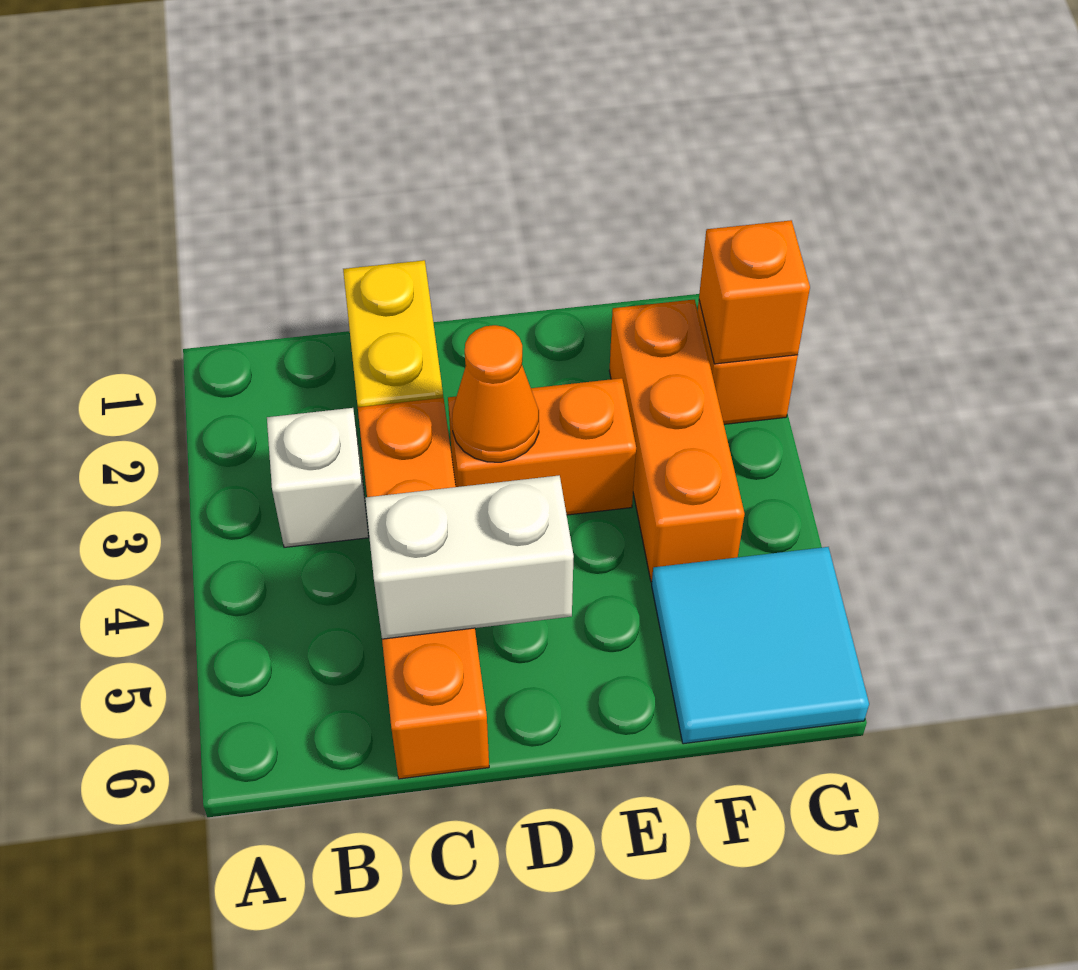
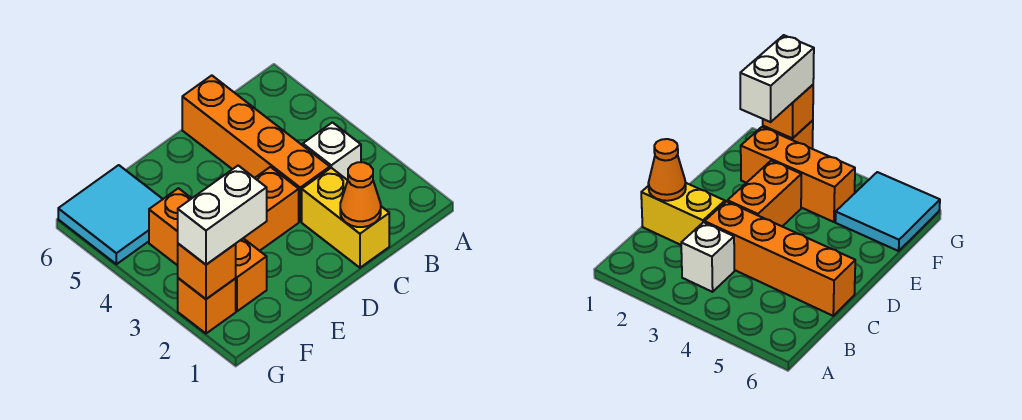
white brick C5:D5 level 2 -> white brick F2:G2 level 3
orange cone D3 level 2 -> orange cone C1 level 2

